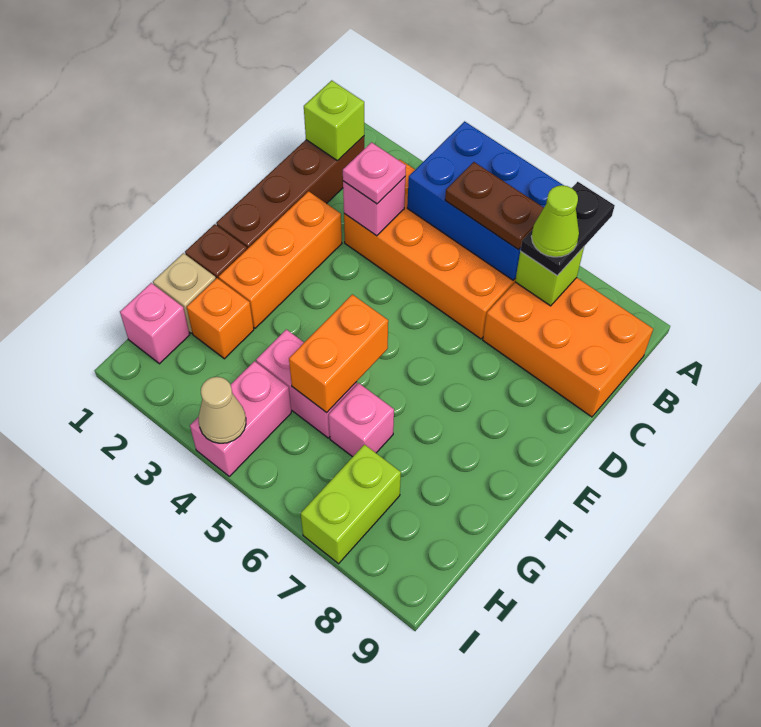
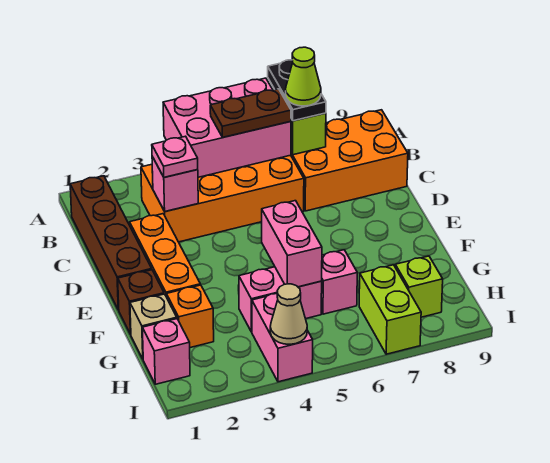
blue brick A4:B6 level 2 -> pink brick A4:B6 level 2
lime brick B1 level 2 -> lime brick H8 level 1
orange brick F5:G5 level 2 -> pink brick F5:G5 level 2

